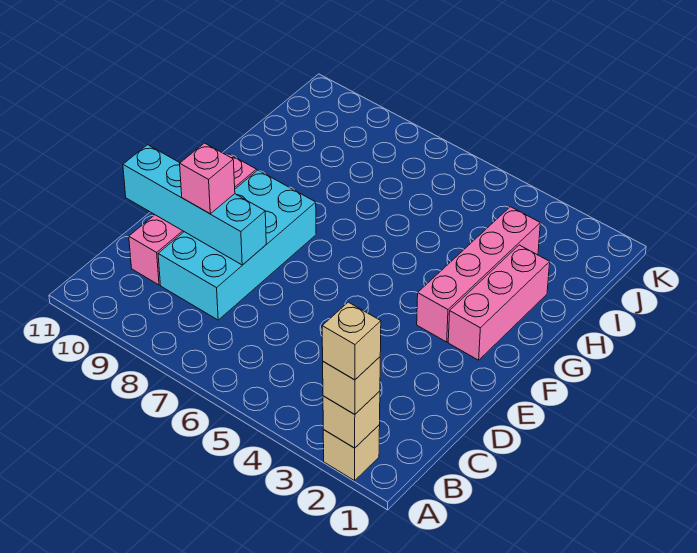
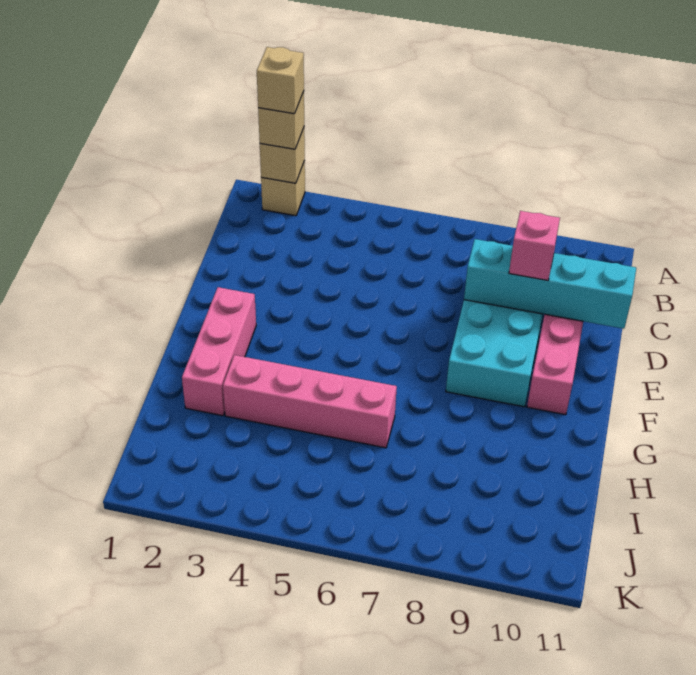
pink brick F3:I3 level 1 -> pink brick H3:H6 level 1

